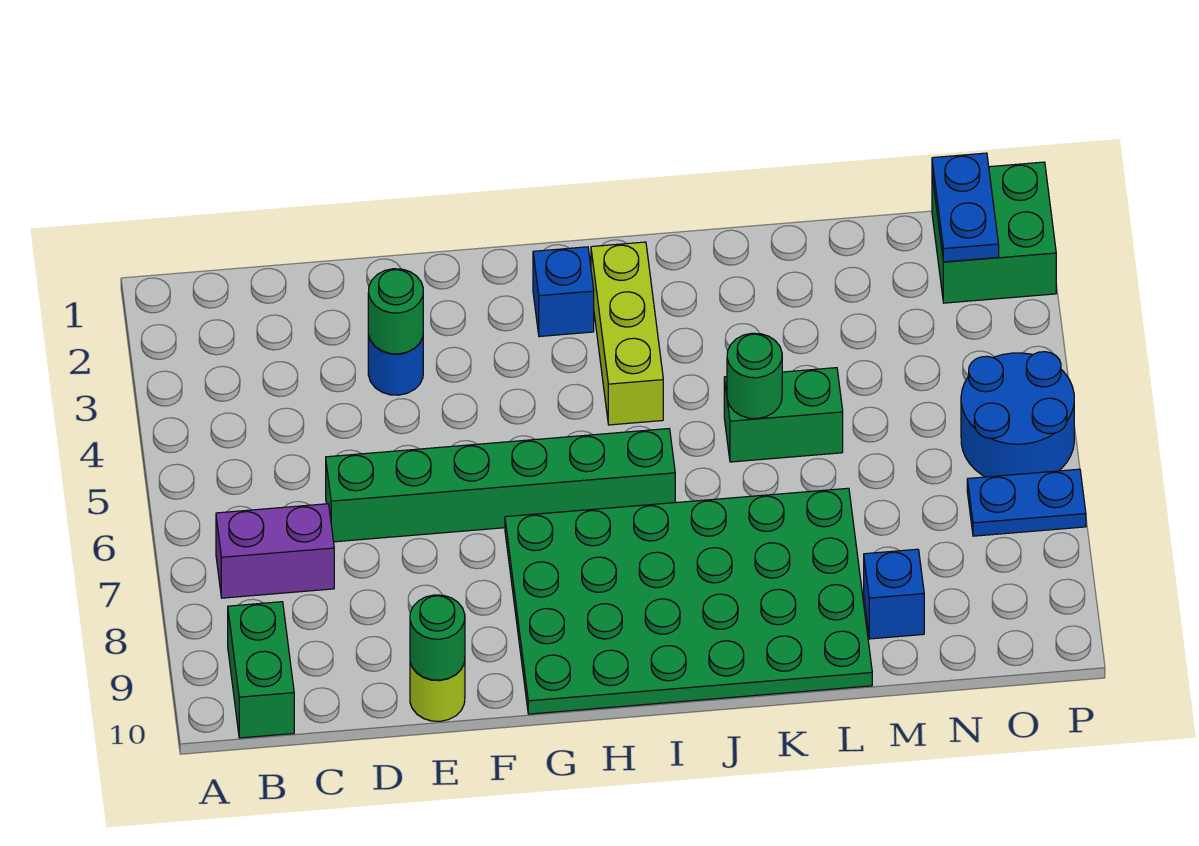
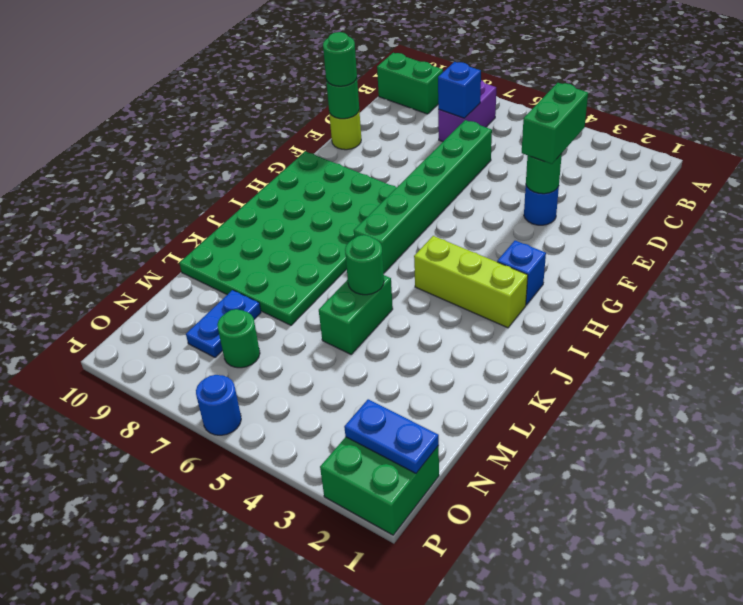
none -> green brick D3:E3 level 3
none -> green round brick E10 level 3
blue brick M9 level 1 -> blue brick C7 level 2
none -> green round brick N7 level 1
blue round brick O5:P6 level 1 -> blue round brick P6 level 1
blue plate O7:P7 level 1 -> blue plate M8:N8 level 1

